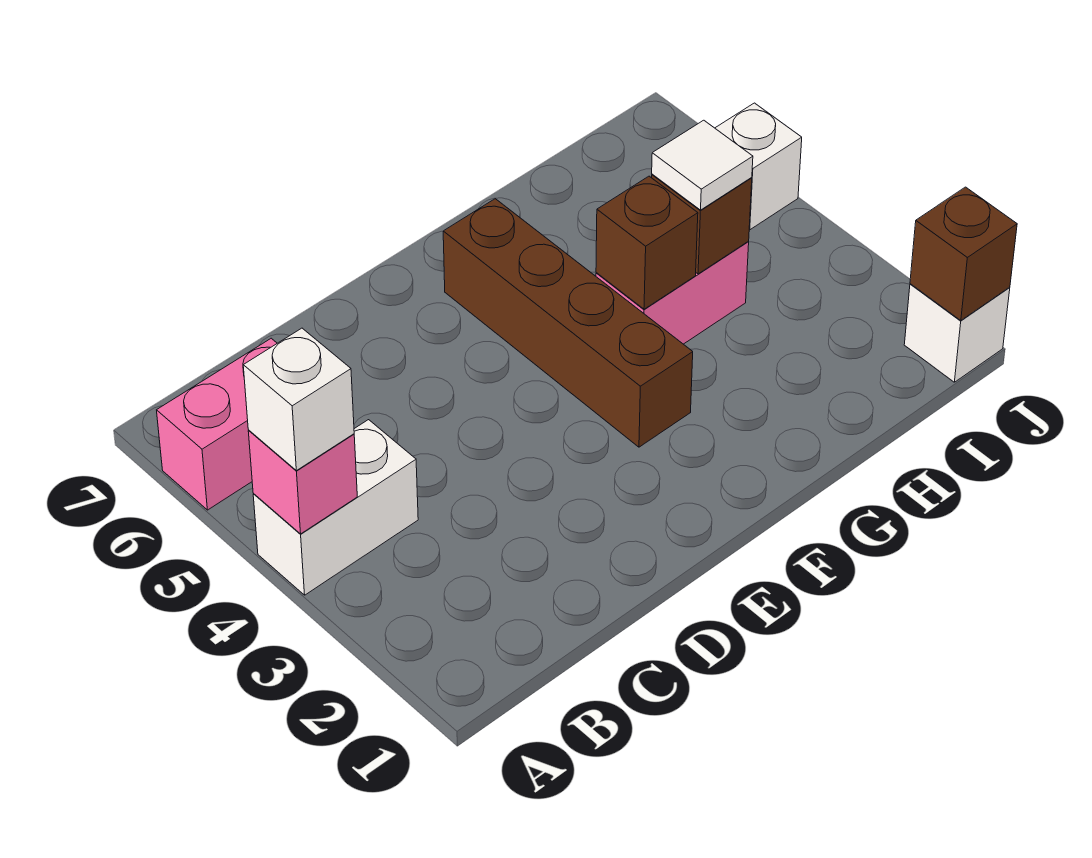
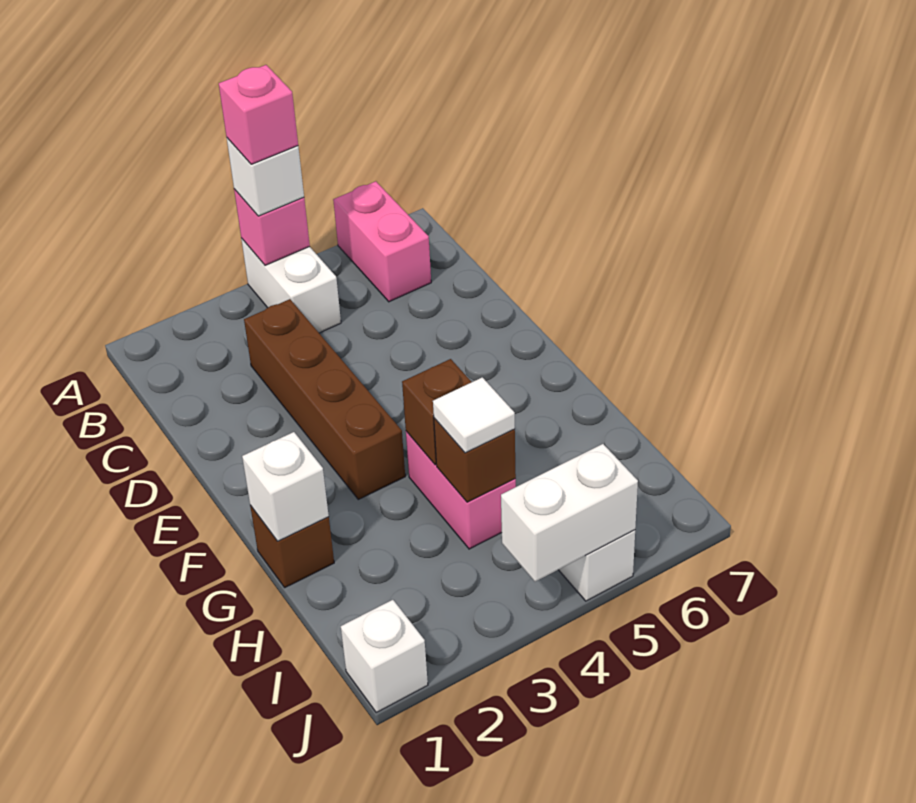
none -> pink brick A4 level 4
brown brick F3:F6 level 1 -> brown brick C3:F3 level 1
none -> white brick G1 level 2
brown brick J1 level 2 -> brown brick G1 level 1
none -> white brick J4:J5 level 2

